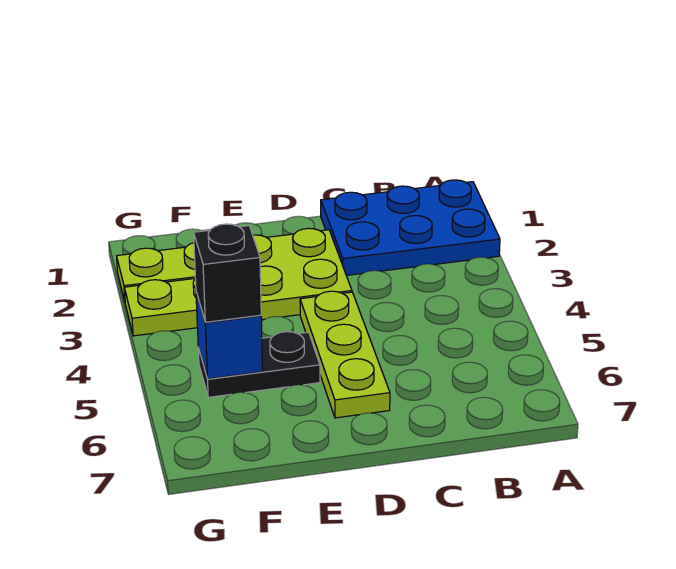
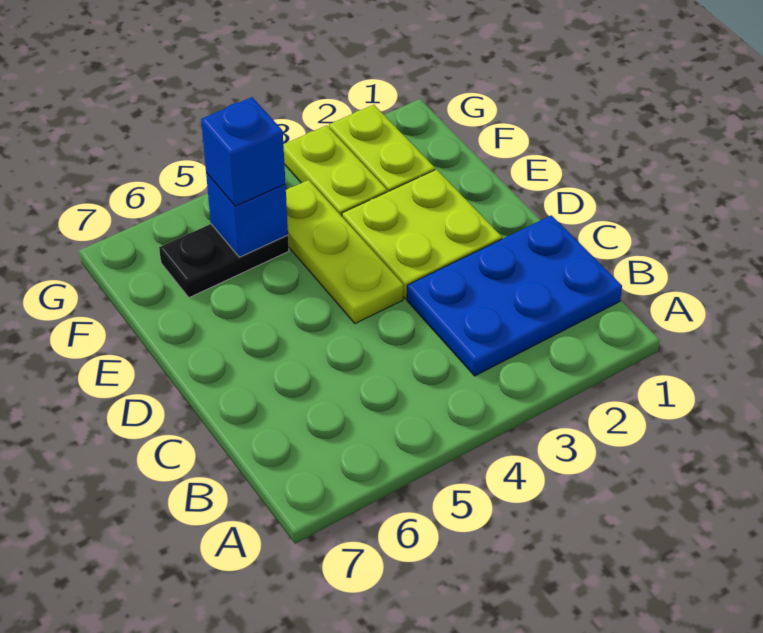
blue plate A1:C2 level 1 -> blue plate B1:C3 level 1
lime plate D4:D6 level 1 -> lime plate D4:F4 level 1
black plate E5:F5 level 1 -> black plate F5:F6 level 1
black brick F5 level 3 -> blue brick F5 level 3

